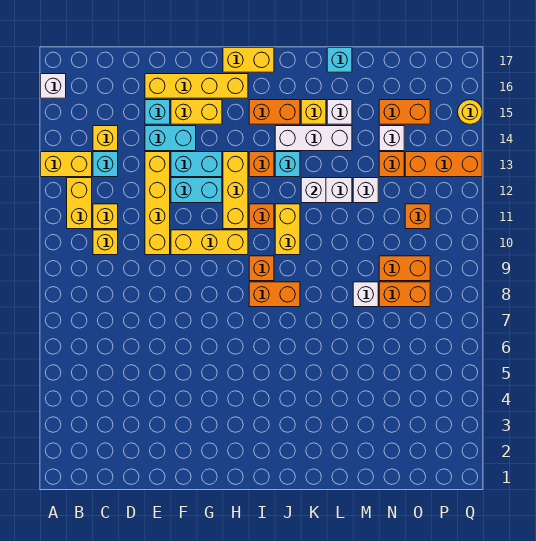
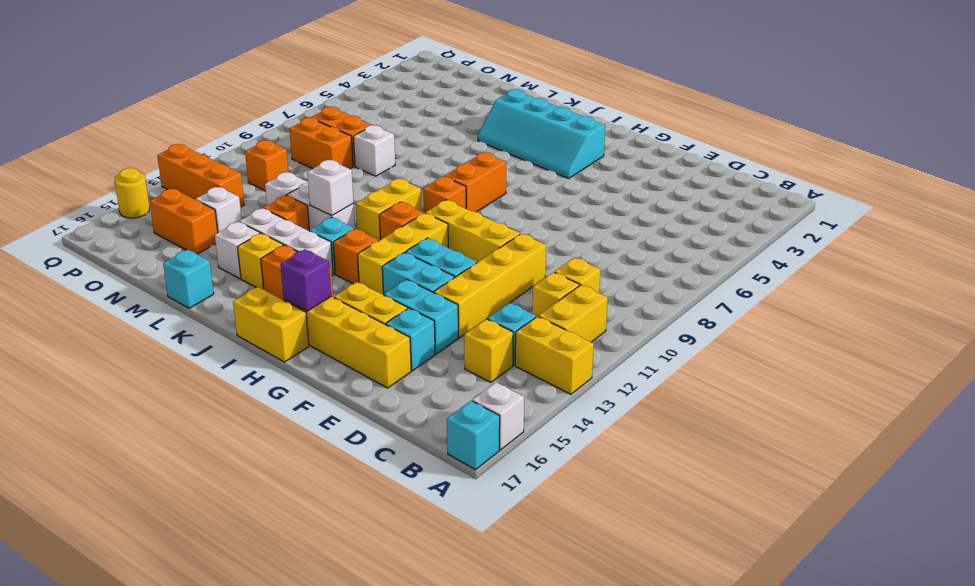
none -> cyan brick A17 level 1
none -> cyan slope H3:K4 level 1 top 3
none -> purple brick H16 level 2
orange brick I8:J8 level 1 -> orange brick I7:I8 level 1
orange brick N13 level 1 -> orange brick L13 level 1

